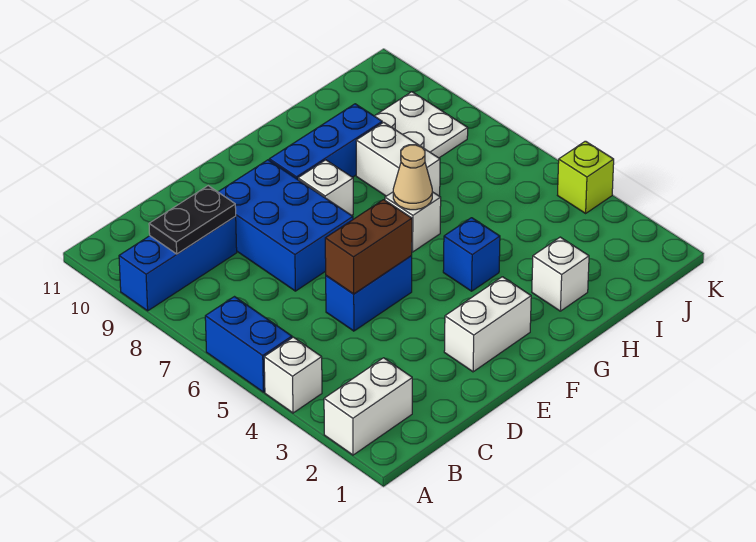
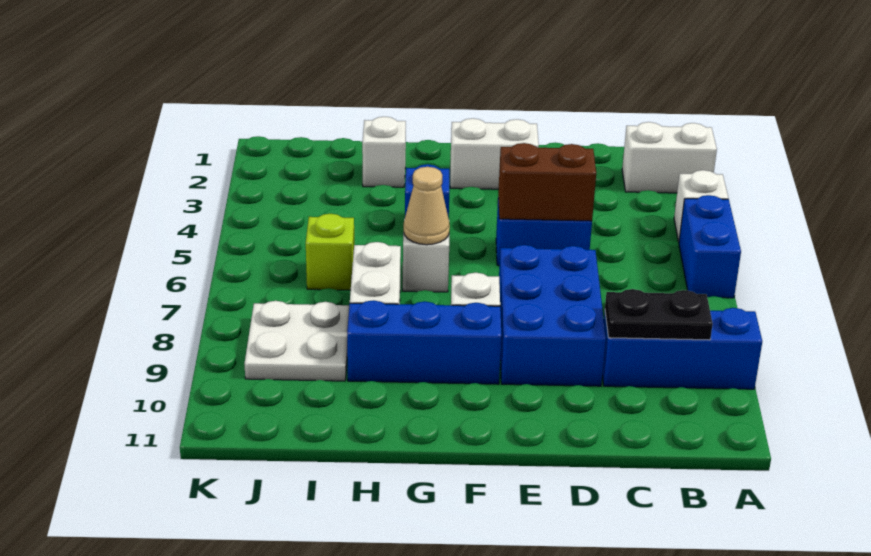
lime brick K4 level 1 -> lime brick I6 level 1

